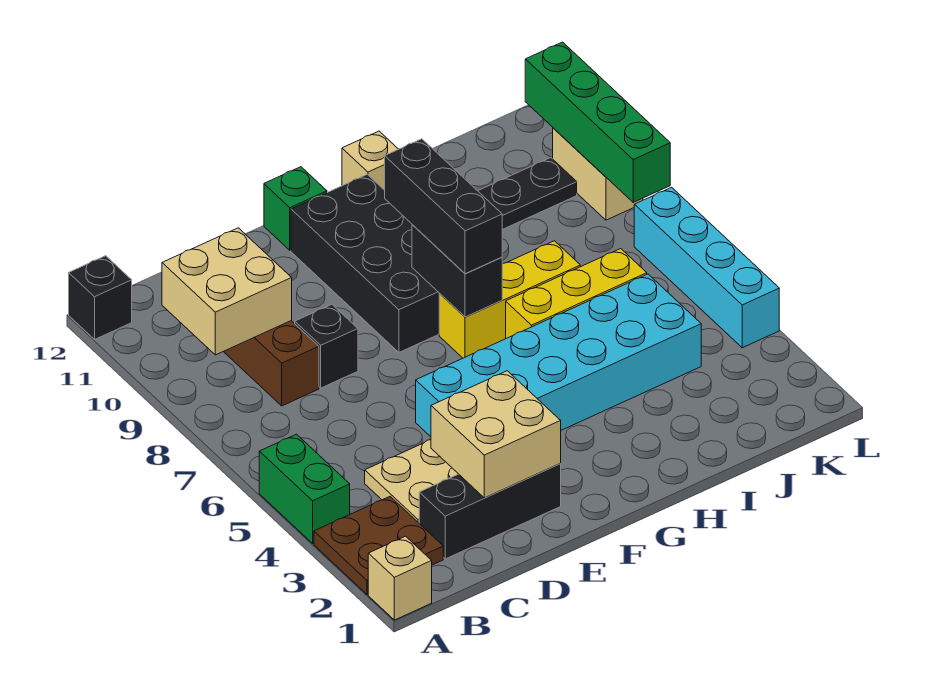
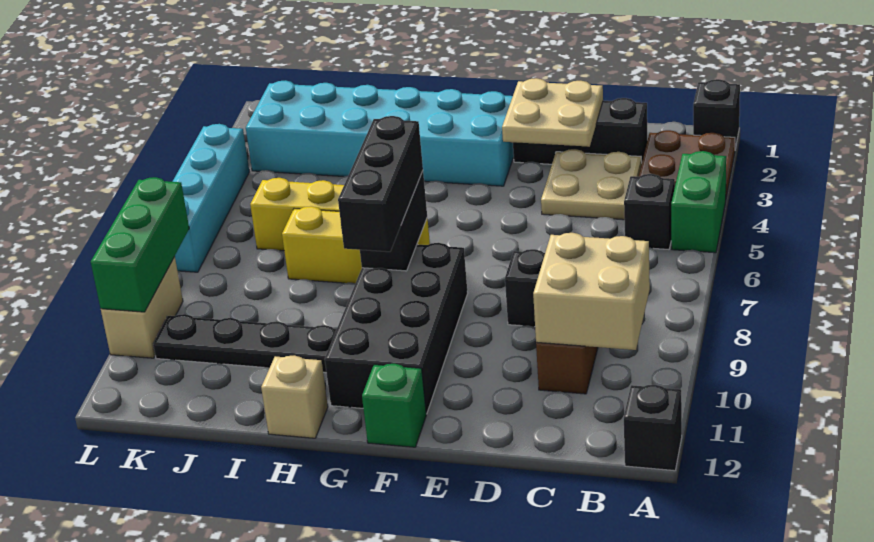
tan brick A1 level 1 -> black brick A1 level 1
none -> black brick B5 level 1
tan brick D2:E3 level 2 -> tan plate D2:E3 level 2
cyan brick E4:J5 level 1 -> cyan brick F2:K3 level 1
green brick L8:L11 level 2 -> green brick L8:L10 level 2

